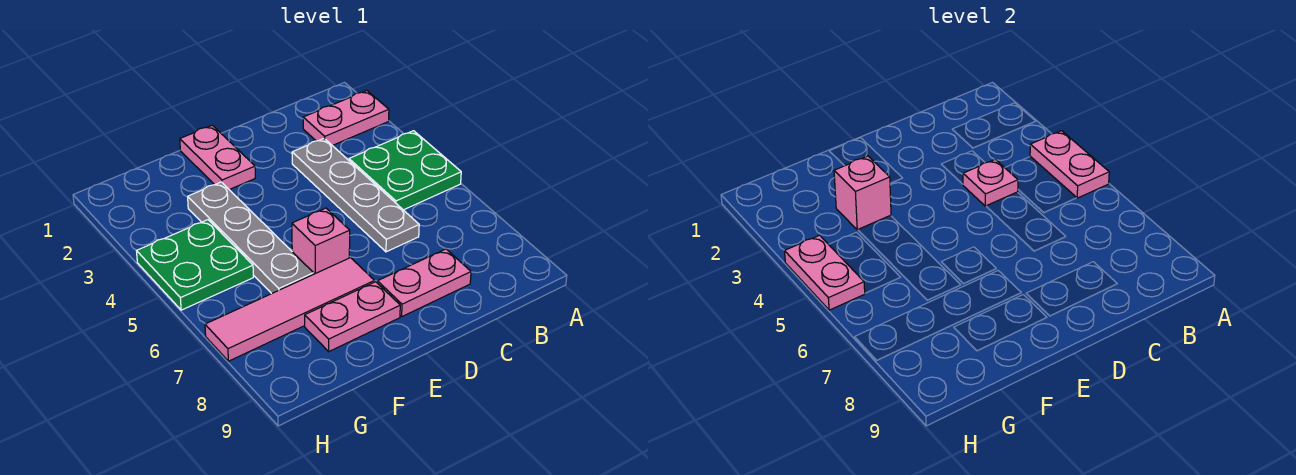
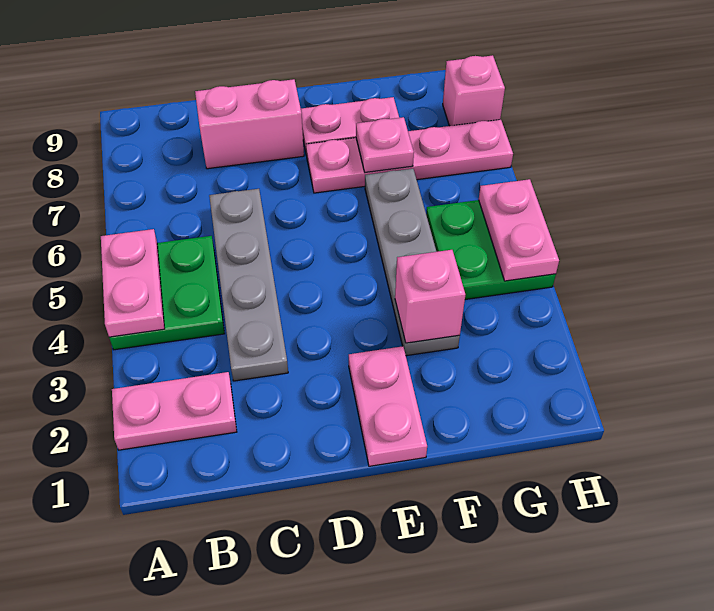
pink plate C4 level 2 -> pink plate F7 level 2
pink plate C8:D8 level 1 -> pink brick C8:D8 level 1
pink brick E6 level 1 -> pink brick H8 level 1
pink tile E7:H7 level 1 -> pink plate E7:H7 level 1

